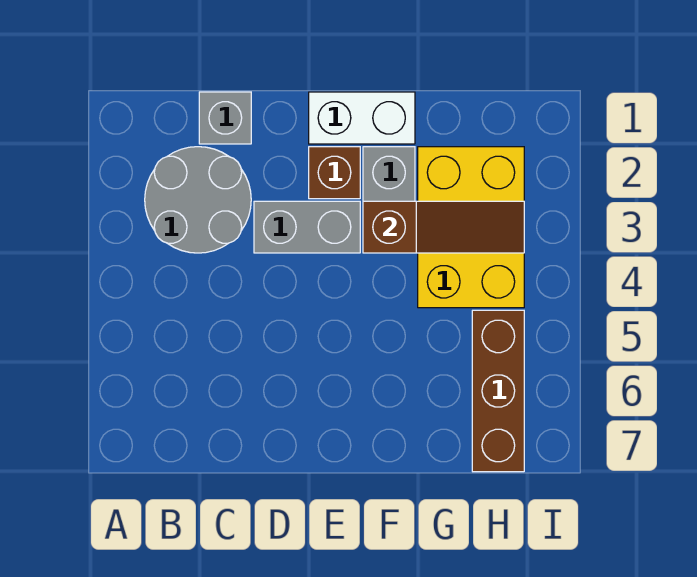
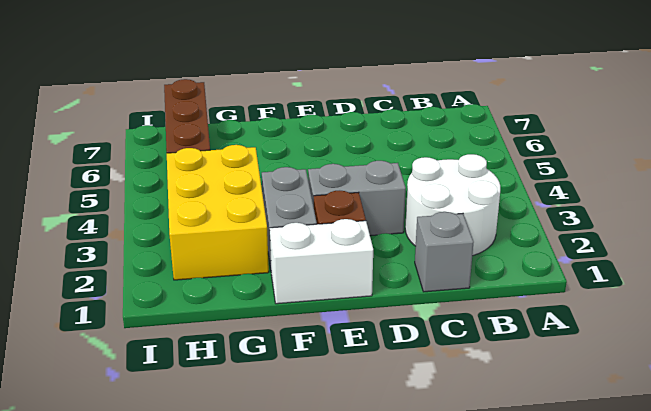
grey round brick B2:C3 level 1 -> white round brick B2:C3 level 1
brown slope F3:H3 level 2 top F -> none

